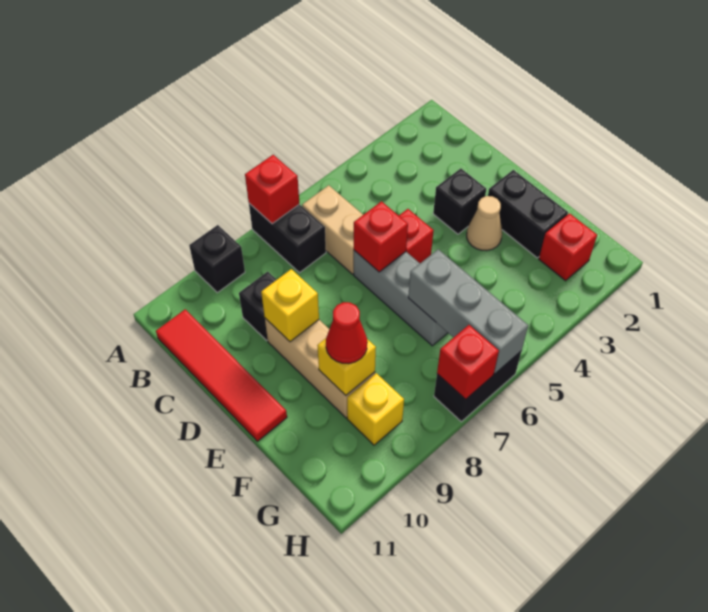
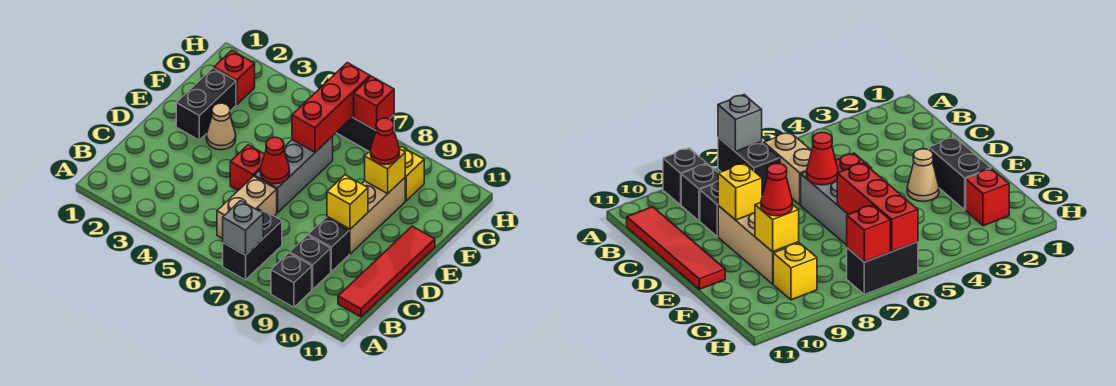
red brick A7 level 2 -> grey brick A7 level 2
black brick D3 level 1 -> black brick B9 level 1
red brick D6 level 2 -> red cone D6 level 2
grey brick F6:H6 level 2 -> red brick F6:H6 level 2

